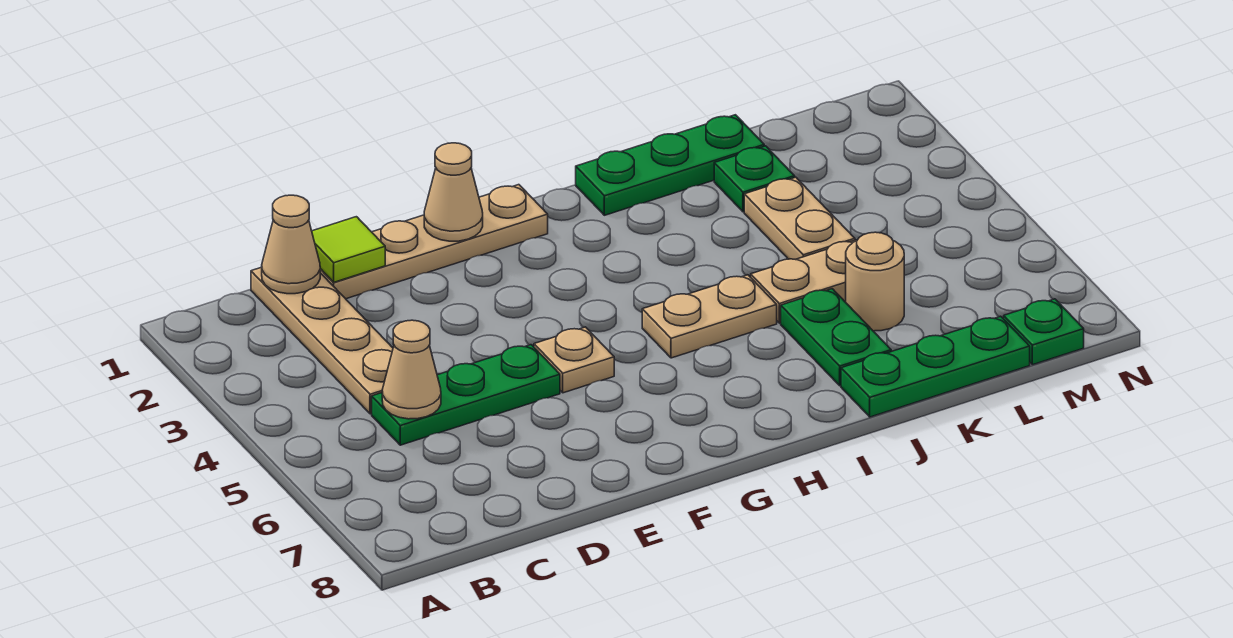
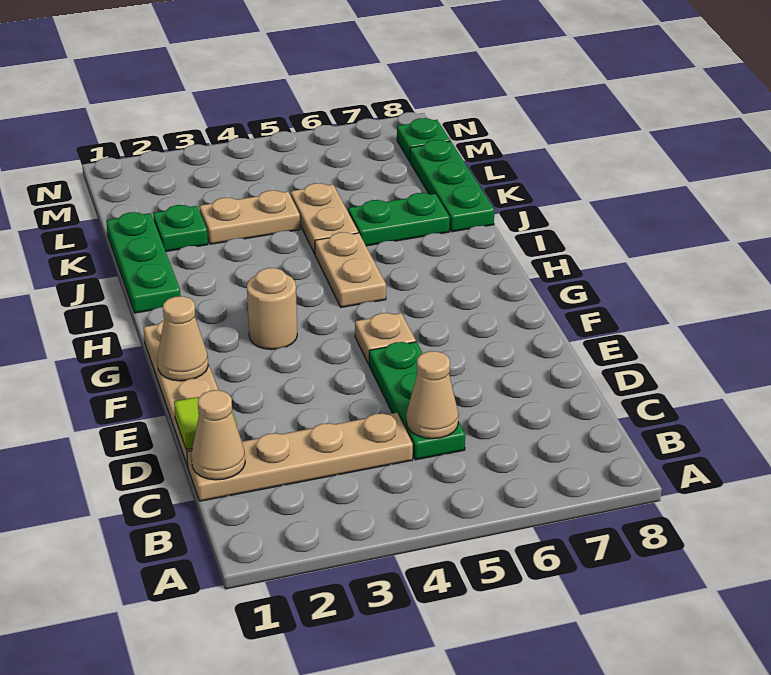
tan round brick K6 level 1 -> tan round brick G3 level 1

